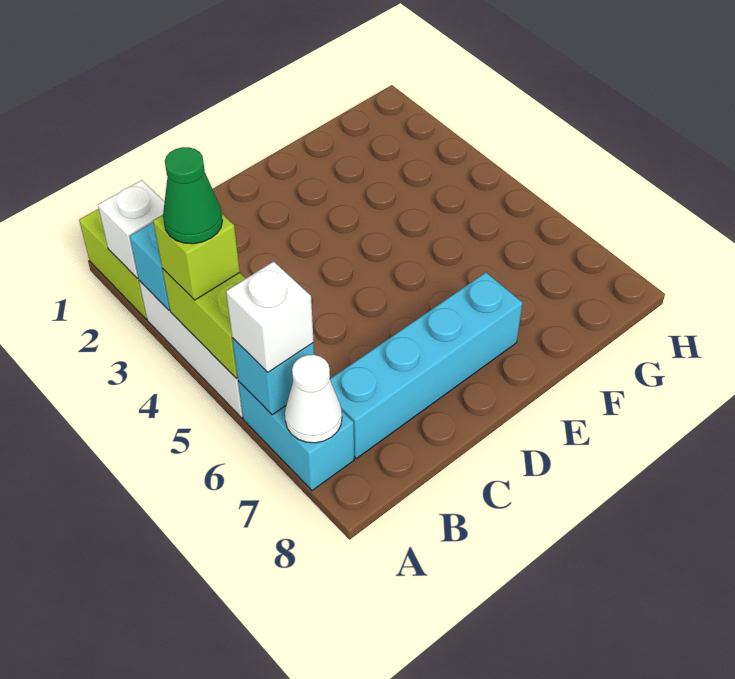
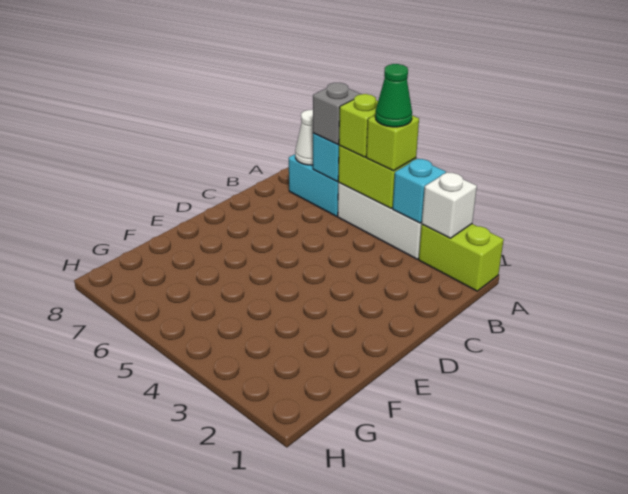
none -> lime brick A5 level 3
white brick A6 level 3 -> grey brick A6 level 3
cyan brick B7:E7 level 1 -> none

